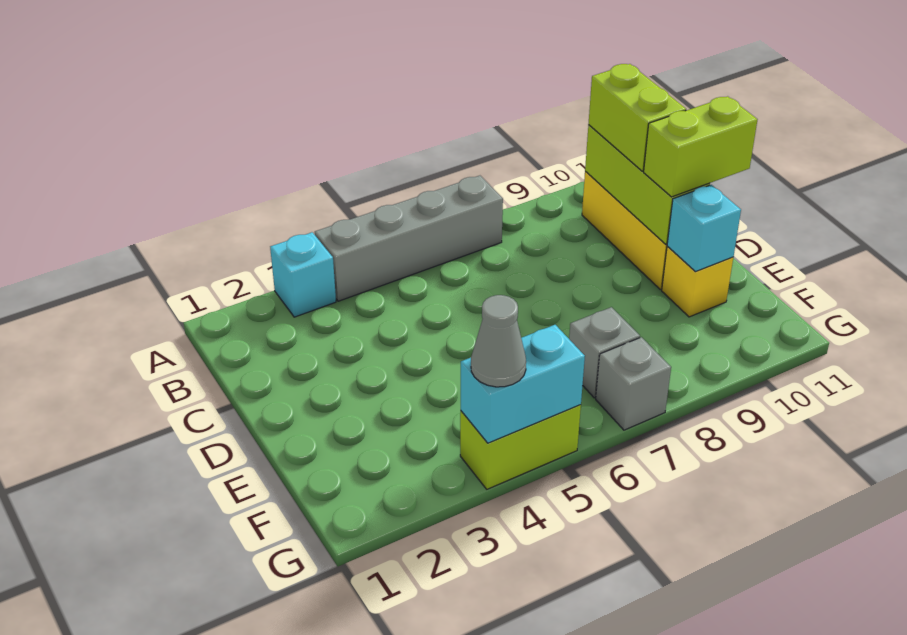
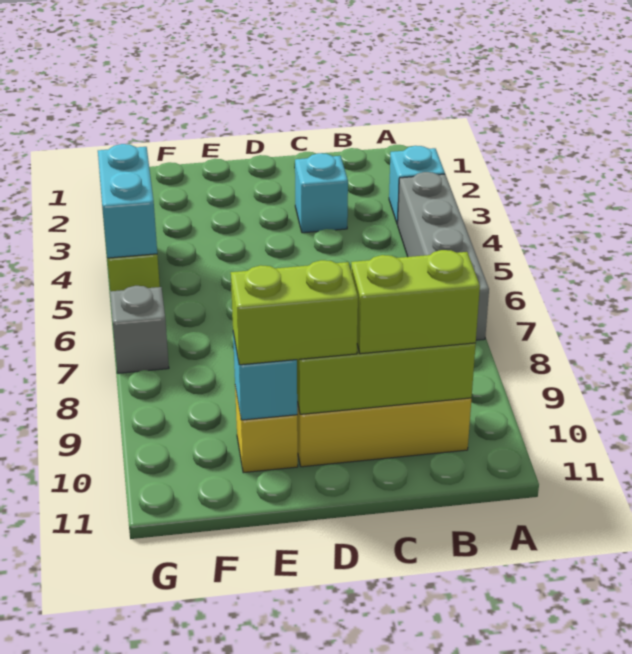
none -> cyan brick C3 level 1
lime brick D10:D11 level 3 -> lime brick D10:E10 level 3
grey brick F7 level 1 -> none
grey cone G4 level 3 -> none

